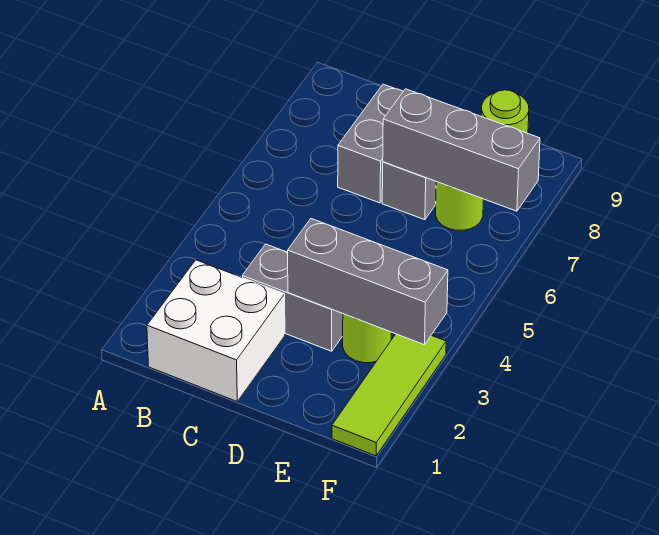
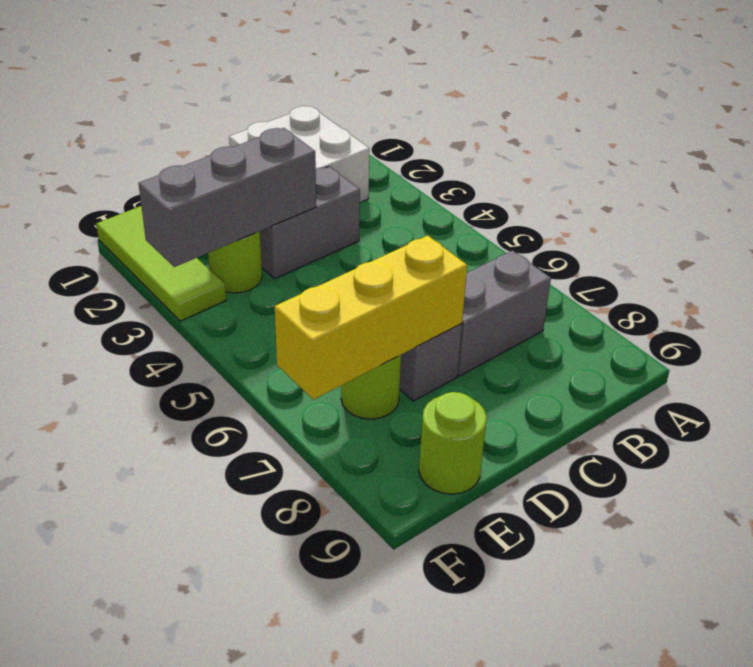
grey brick C7:C8 level 1 -> grey brick B7:C7 level 1
grey brick D7:F7 level 2 -> yellow brick D7:F7 level 2

